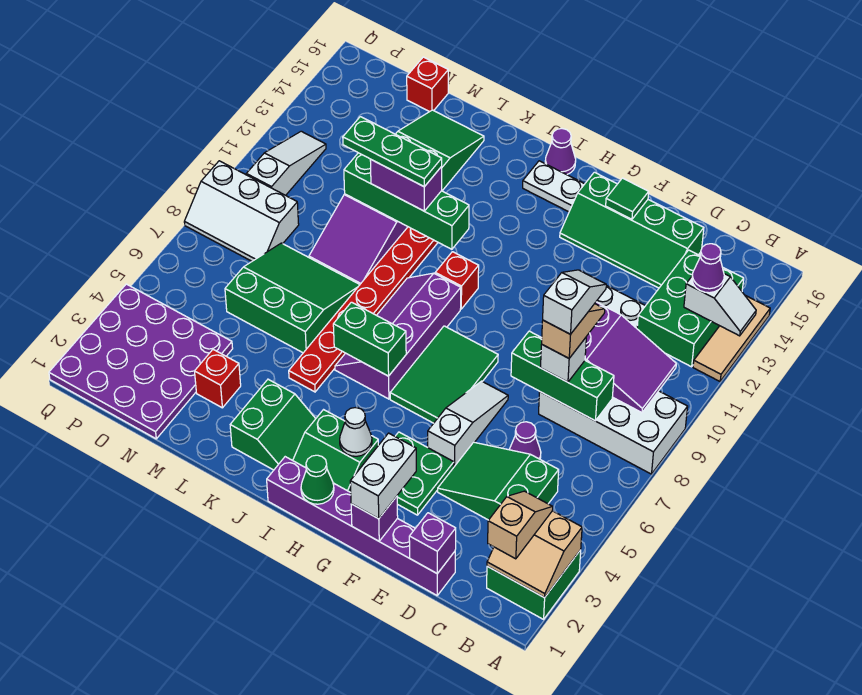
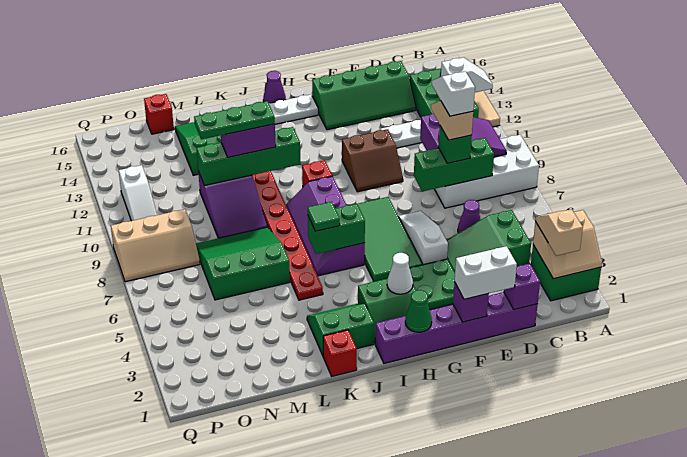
purple cone B13 level 3 -> none
white brick D8 level 3 -> green brick D8 level 3
white brick F1:F2 level 3 -> white brick E1:F1 level 3
none -> brown slope F10:G11 level 1 top 11
green tile F15 level 2 -> green tile J6 level 3
green tile G6:H8 level 1 -> green tile G5:H8 level 1
green slope J2:K3 level 1 top K -> green slope J2:K3 level 1 top 2
red brick M3 level 1 -> red brick K1 level 1
purple plate N1:Q4 level 1 -> none
white slope O8:Q9 level 1 top 9 -> tan slope O8:Q9 level 1 top 9
white slope P10:P12 level 1 top 10 -> white slope P10:P12 level 1 top 12

